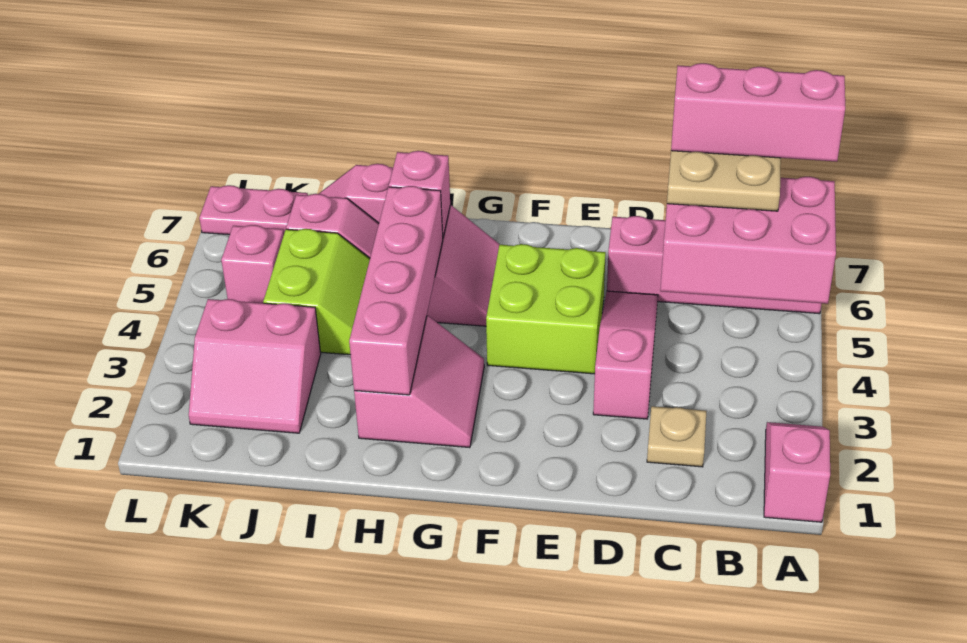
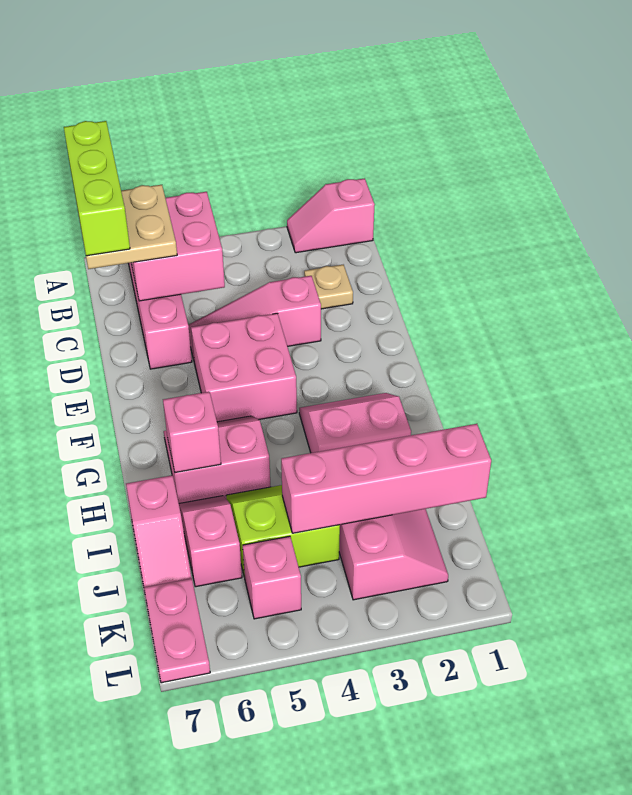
pink brick A5:C6 level 2 -> pink brick B5:C6 level 2
pink brick A7:C7 level 4 -> lime brick A7:C7 level 4
lime brick E4:F5 level 1 -> pink brick E4:F5 level 1
pink brick H2:H5 level 2 -> pink brick J1:J4 level 2

